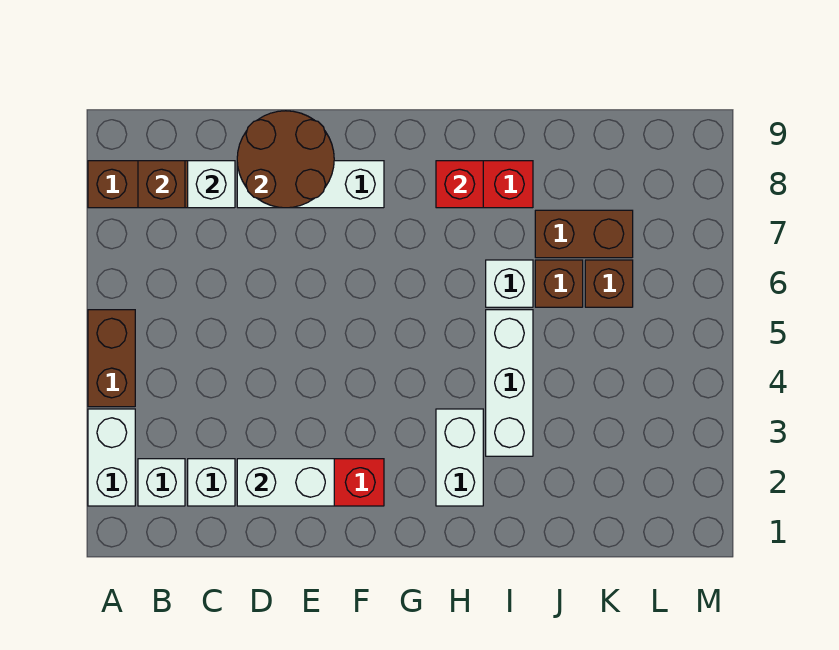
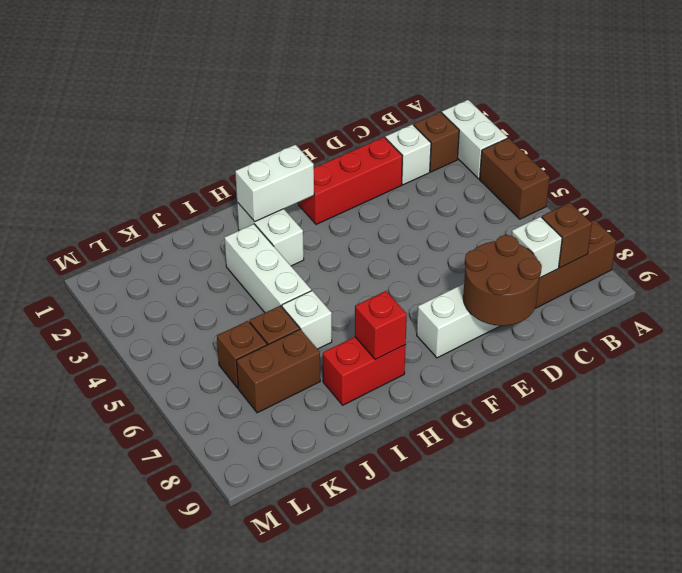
white brick B2 level 1 -> brown brick B2 level 1
white brick D2:E2 level 2 -> white brick G2:H2 level 2

